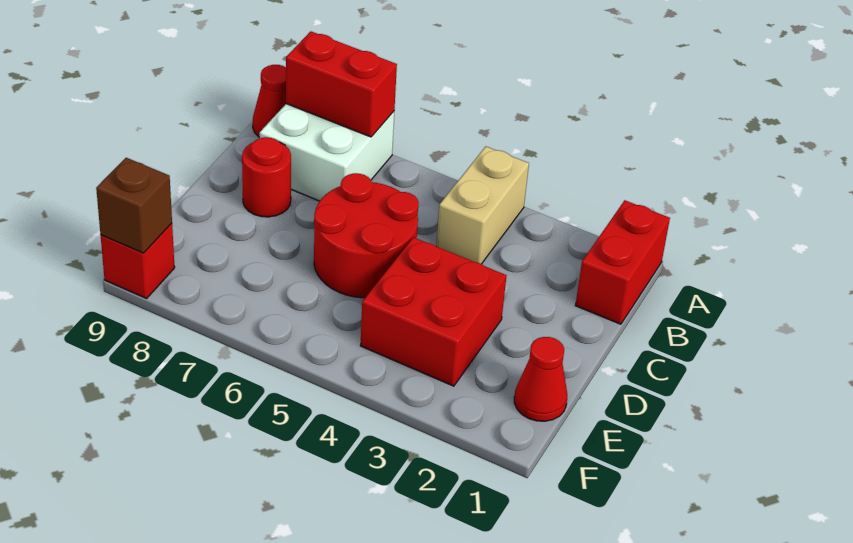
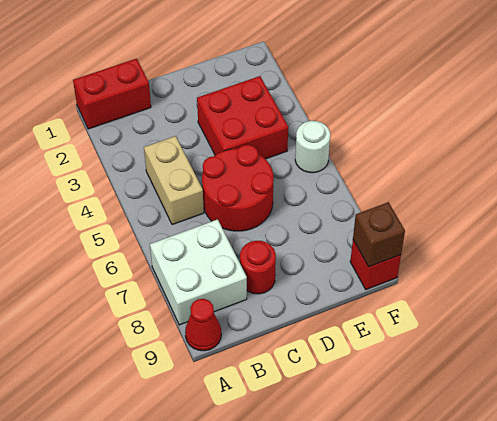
tan brick A4:B4 level 1 -> tan brick B4:B5 level 1
red brick A7:A8 level 2 -> none
red cone E1 level 1 -> none
none -> white round brick F5 level 1

